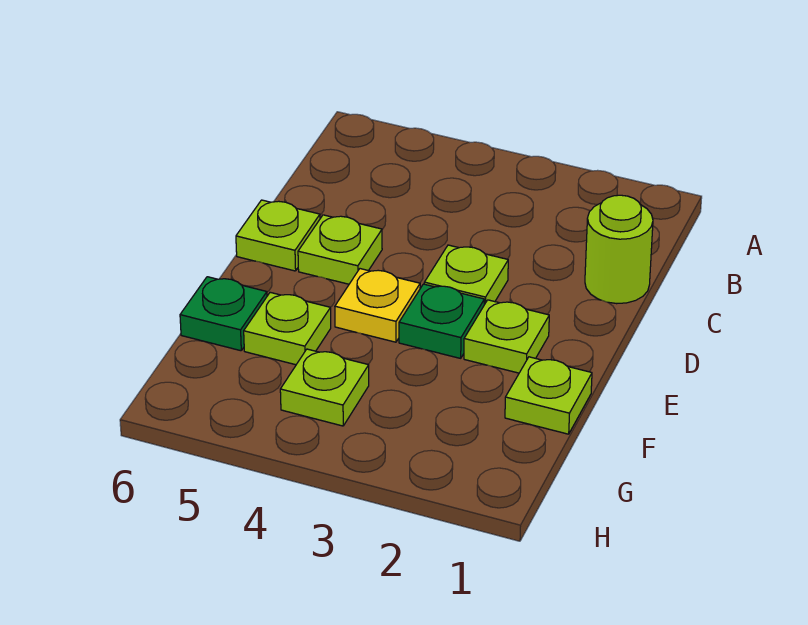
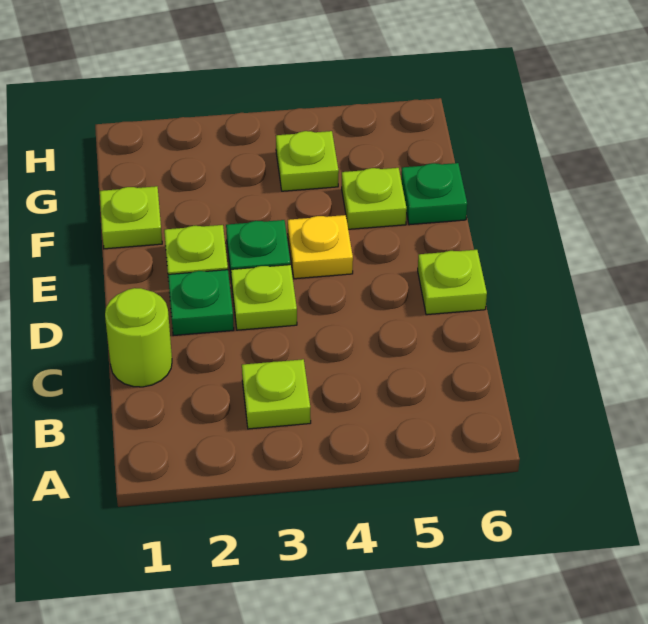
none -> green plate D2 level 1
lime plate D5 level 1 -> lime plate B3 level 1

